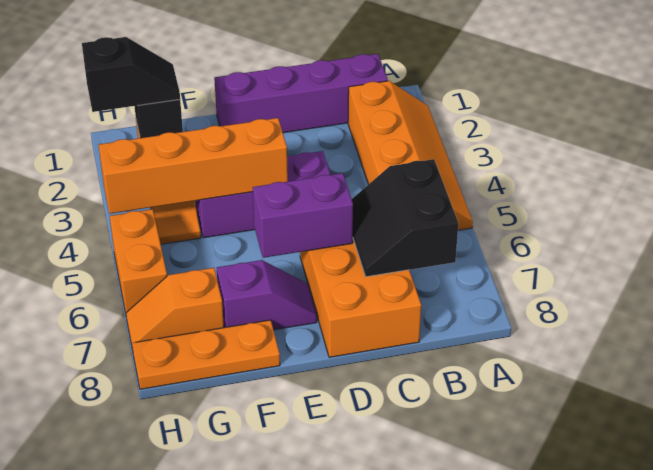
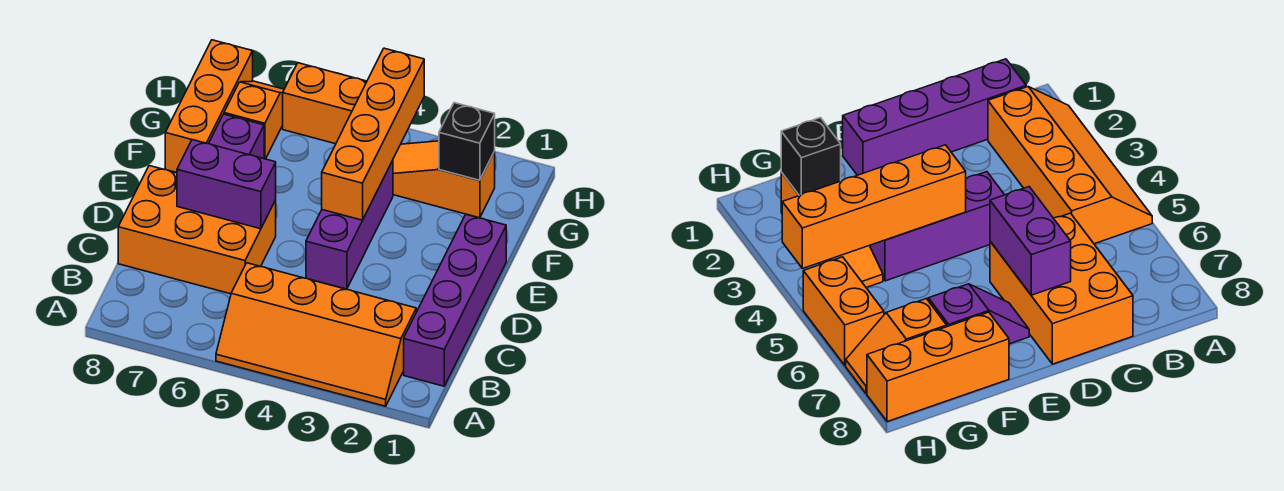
black slope B6:C7 level 2 top B -> none
purple brick D6:E6 level 2 -> purple brick D6:D7 level 2
orange plate F8:H8 level 1 -> orange brick F8:H8 level 1
black slope G2:H2 level 3 top H -> none

